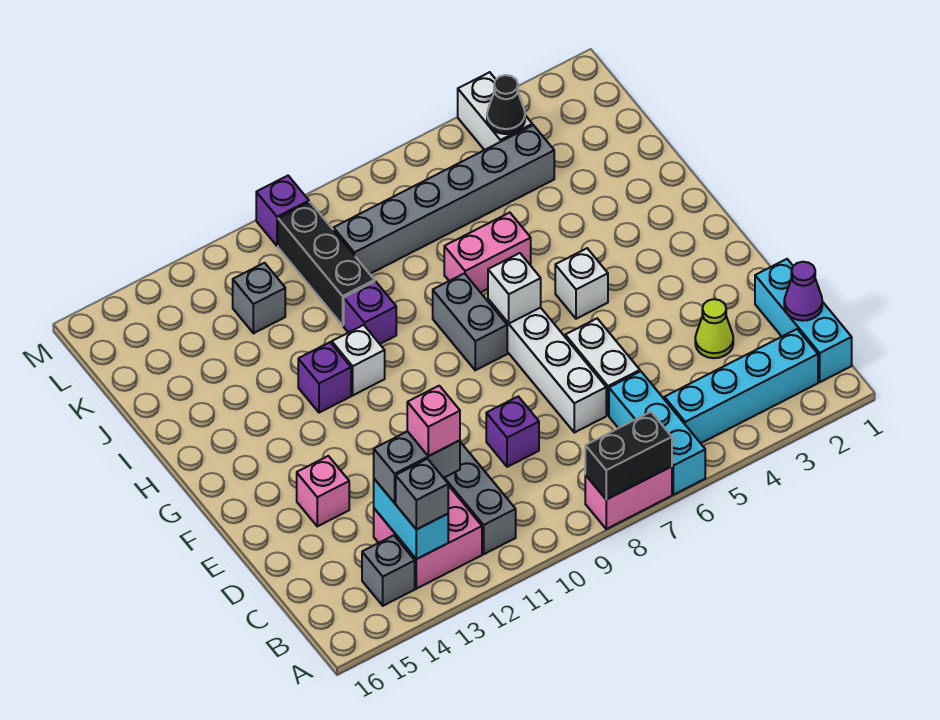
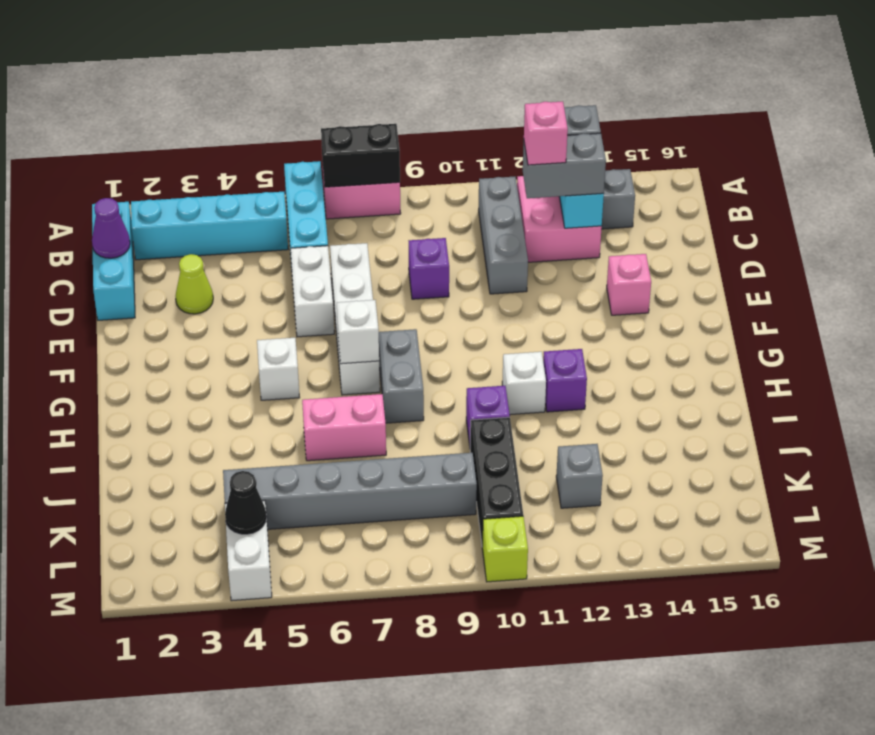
purple brick M10 level 1 -> lime brick M10 level 1

